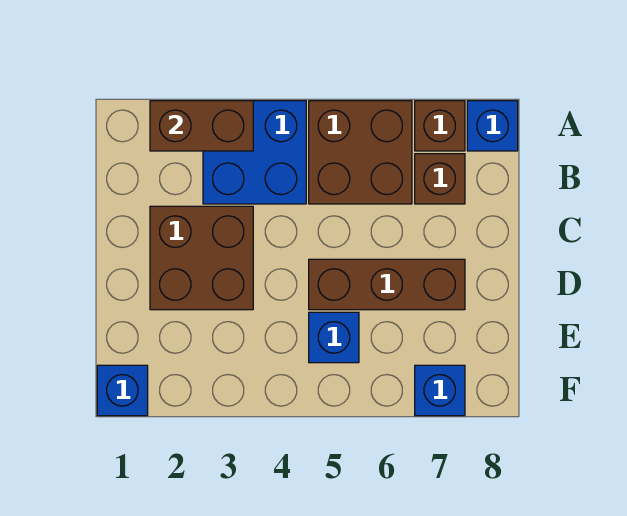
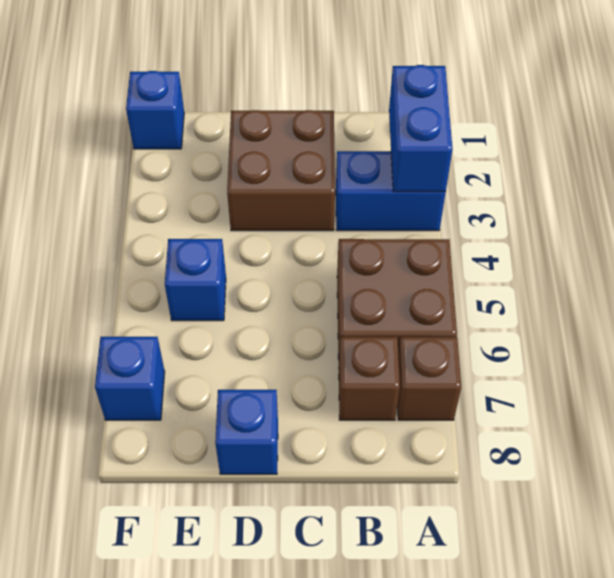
brown brick A2:A3 level 2 -> blue brick A2:A3 level 2
blue brick A3:B4 level 1 -> blue brick A3:B3 level 1
blue brick A8 level 1 -> blue brick D8 level 1
brown brick D5:D7 level 1 -> none

